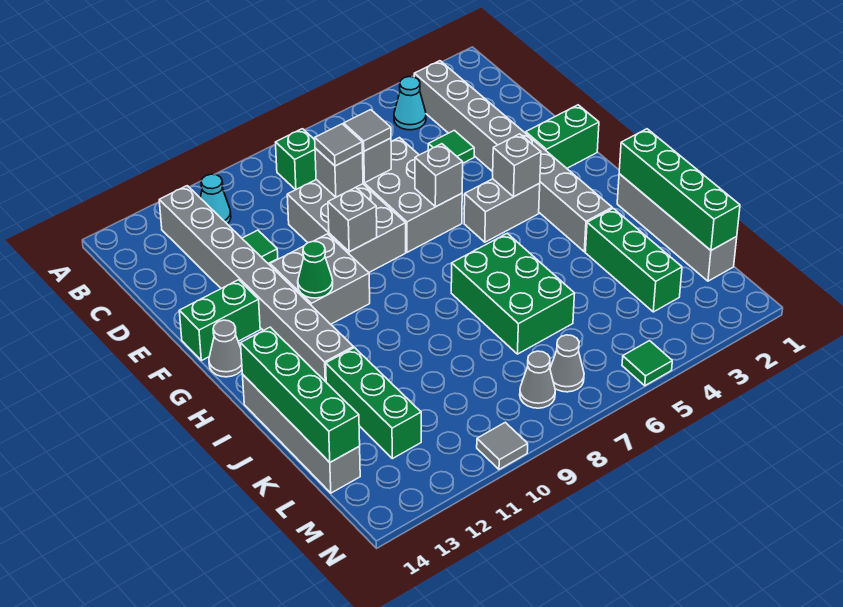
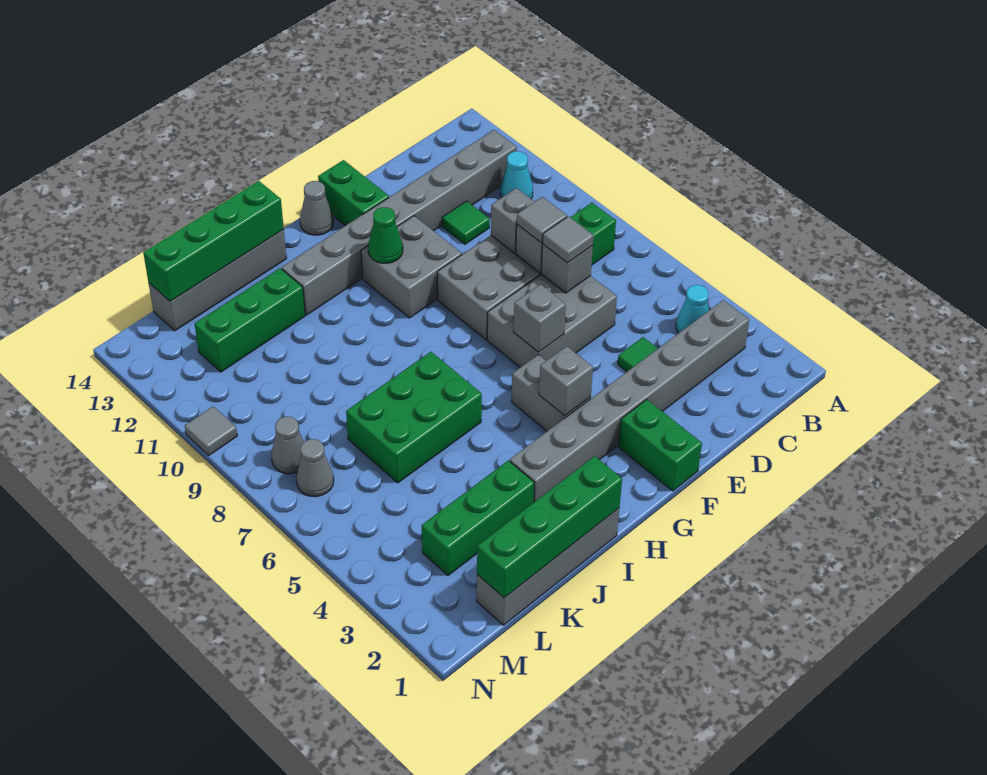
grey brick F9 level 2 -> grey brick D9 level 2
green tile N5 level 1 -> none

